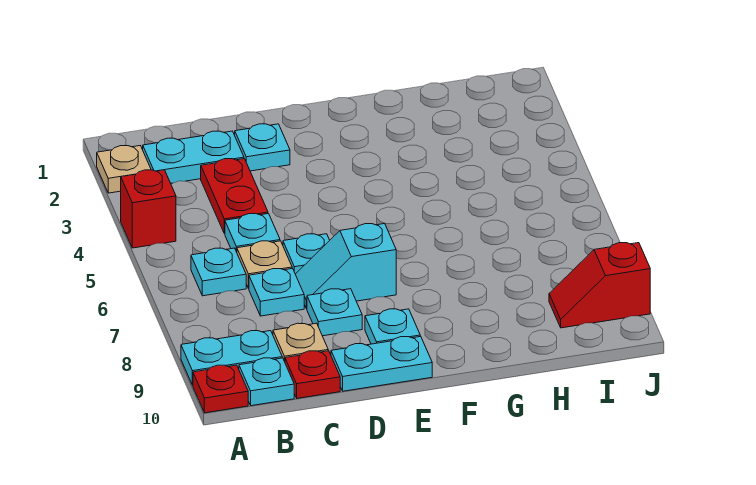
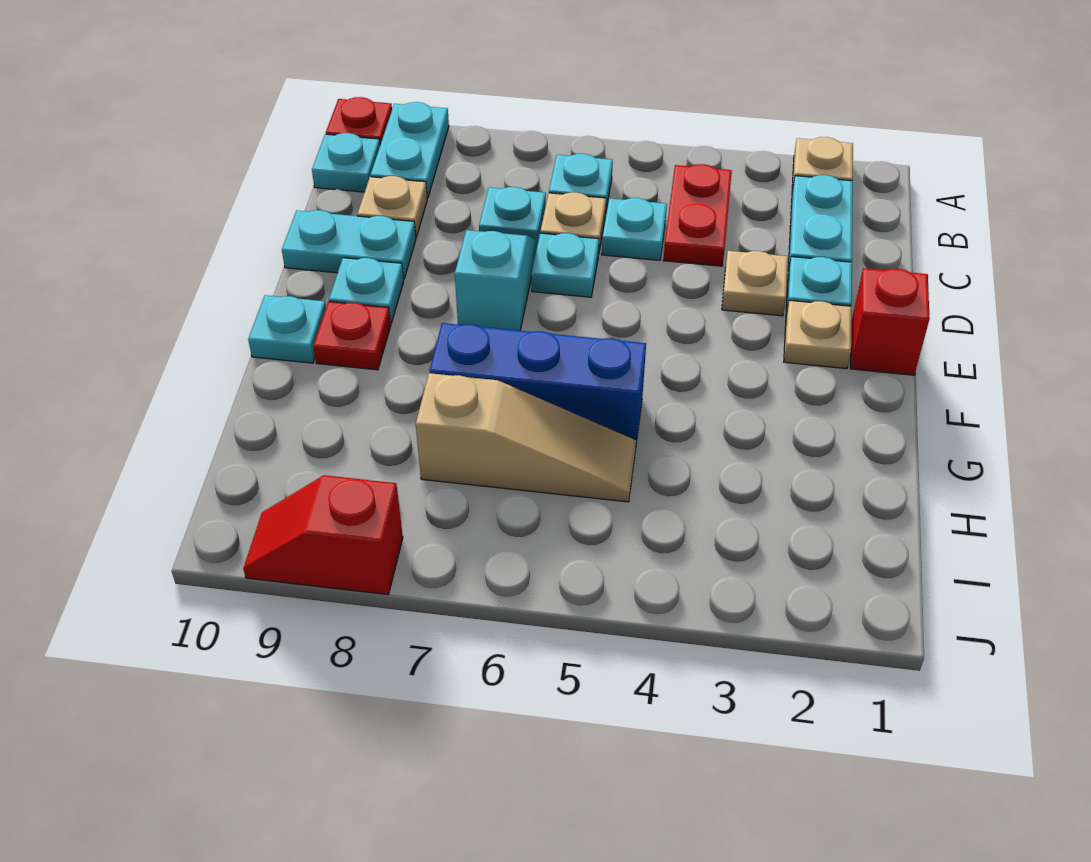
red brick A4 level 1 -> red brick E1 level 1
red plate C3:C4 level 1 -> red plate B4:C4 level 1
red plate C10 level 1 -> red plate F9 level 1
none -> tan plate D3 level 1
cyan plate D8 level 1 -> cyan plate F10 level 1
cyan plate D10:E10 level 1 -> cyan plate D9:D10 level 1
none -> tan plate E2 level 1
none -> blue brick G5:G7 level 1
none -> tan slope H5:H7 level 1 top 7
red slope I9:J9 level 1 top J -> red slope J8:J9 level 1 top 8

